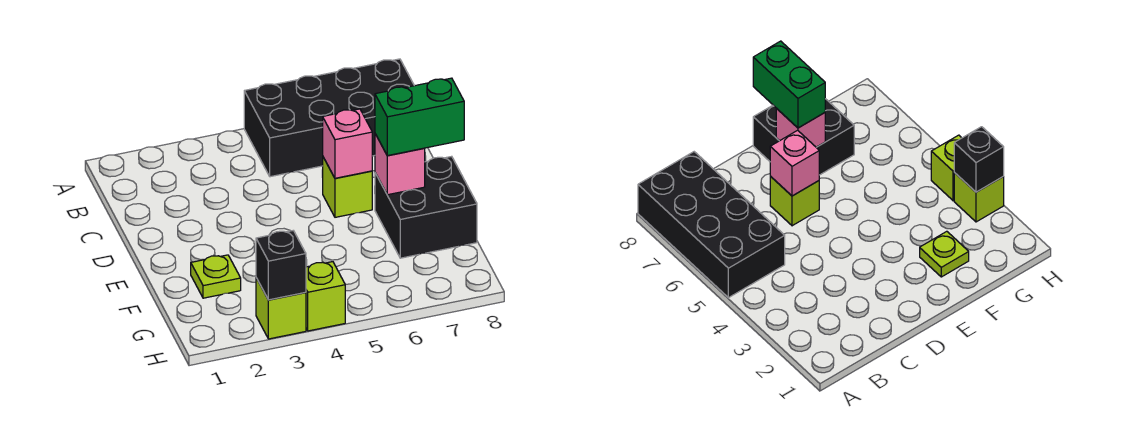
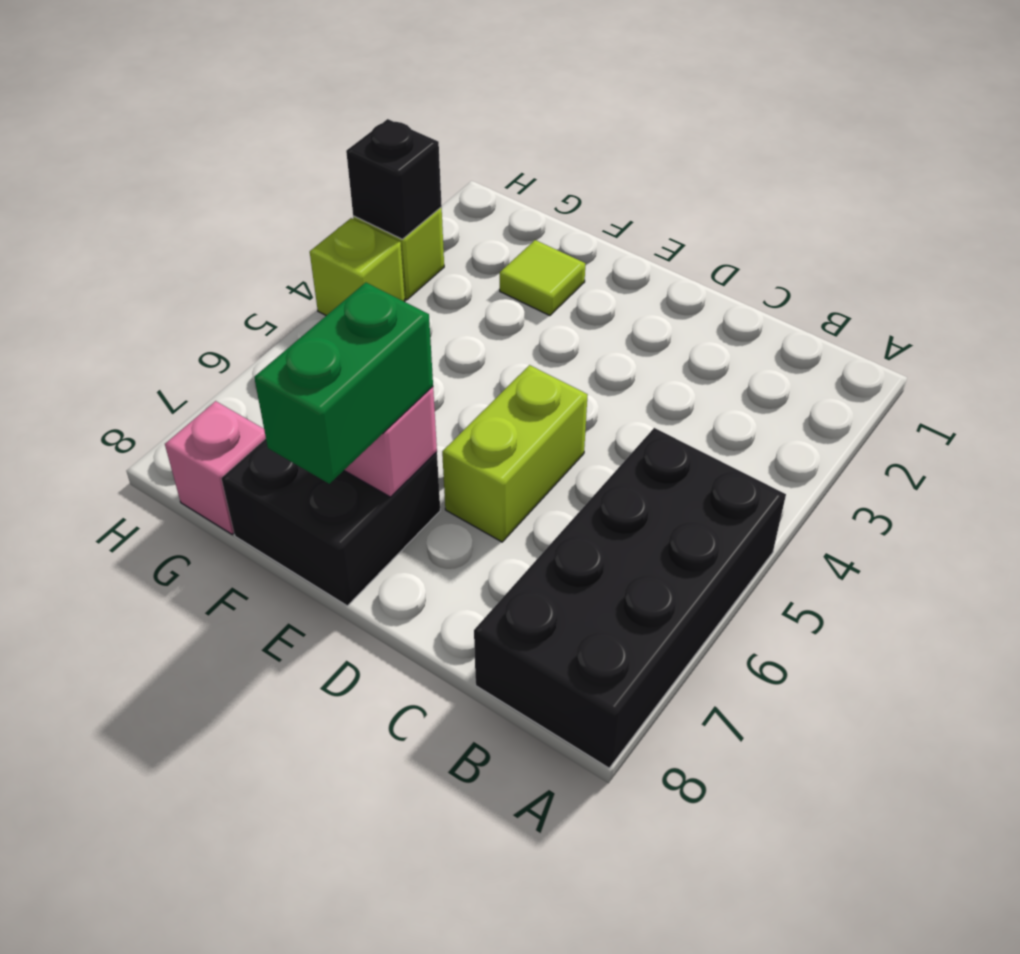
lime brick D6 level 1 -> lime brick D5:D6 level 1
pink brick D6 level 2 -> pink brick G8 level 1
lime plate F2 level 1 -> lime tile F2 level 1

